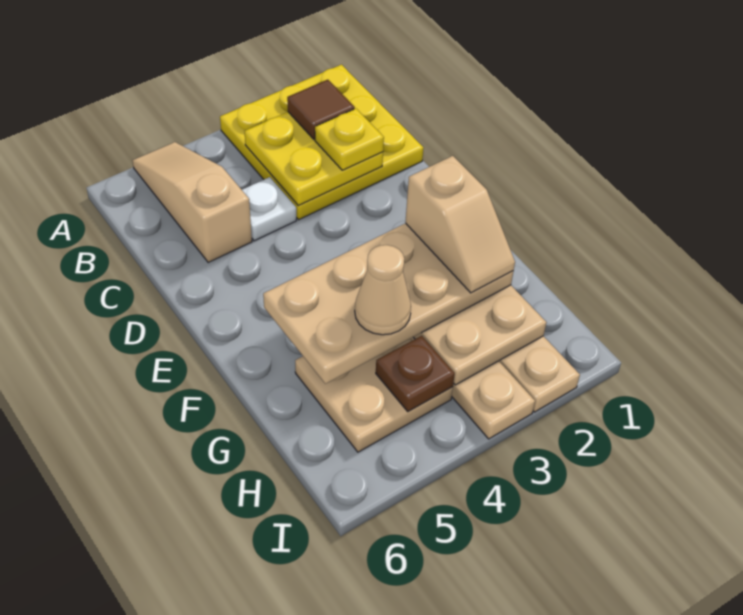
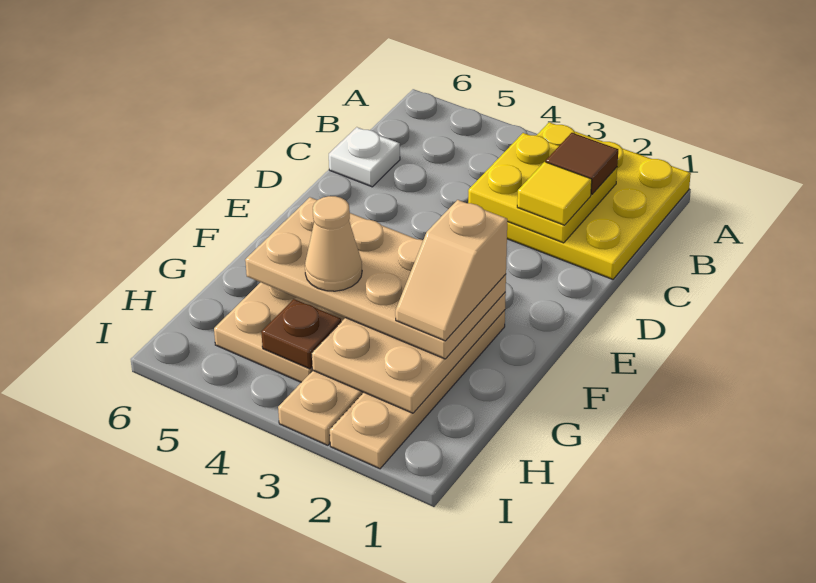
tan slope A5:C5 level 1 top C -> none
yellow plate C2 level 3 -> yellow tile C2 level 3
white plate C4 level 1 -> white plate C6 level 1

